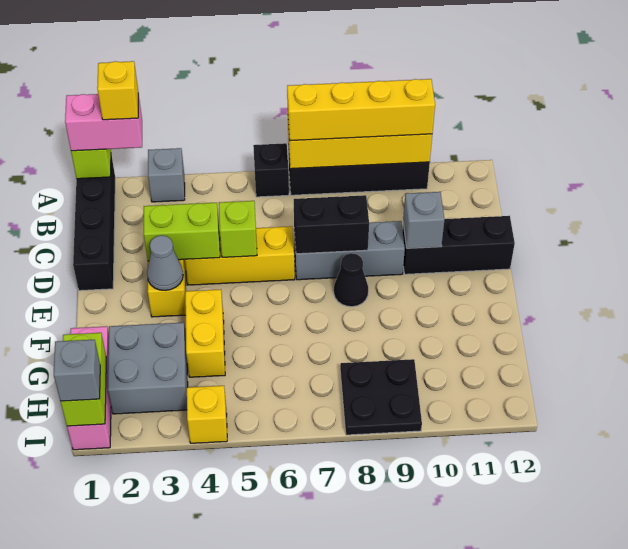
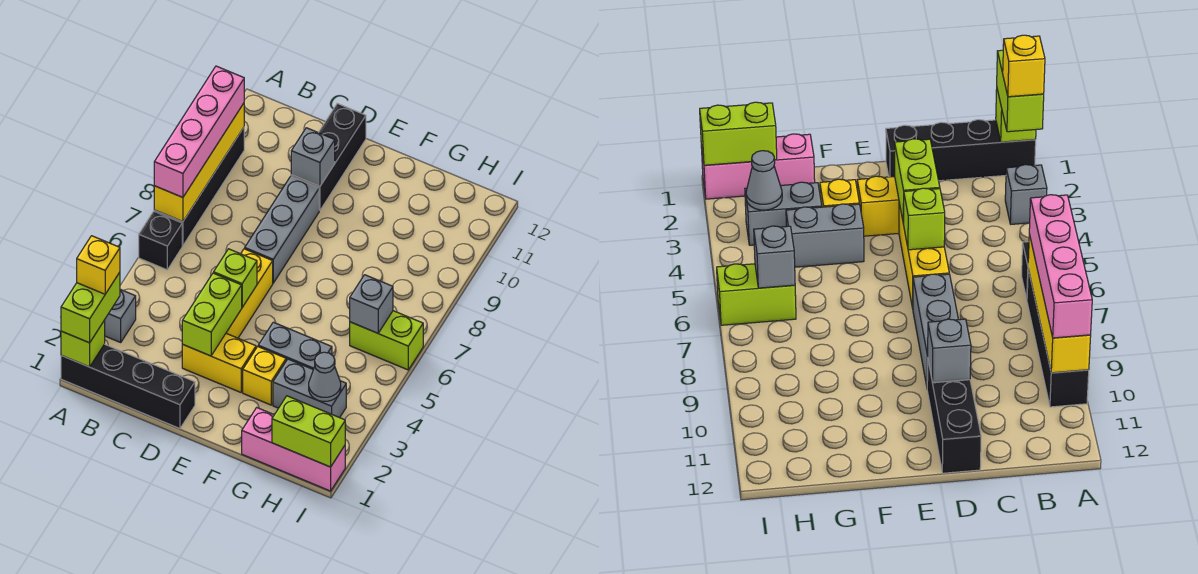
pink brick A1:A2 level 3 -> lime brick A1:A2 level 3
yellow brick A7:A10 level 3 -> pink brick A7:A10 level 3
black brick D7:D8 level 2 -> none
grey cone E3 level 2 -> grey cone H3 level 2
black cone E8 level 1 -> none
yellow brick F4:G4 level 1 -> grey brick F4:G4 level 1
grey brick G2:H3 level 1 -> grey brick G3:H3 level 1
none -> lime brick H6:I6 level 1
black plate H8:I9 level 1 -> none
grey brick I1 level 3 -> grey brick H6 level 2
yellow brick I4 level 1 -> yellow brick F3 level 1

